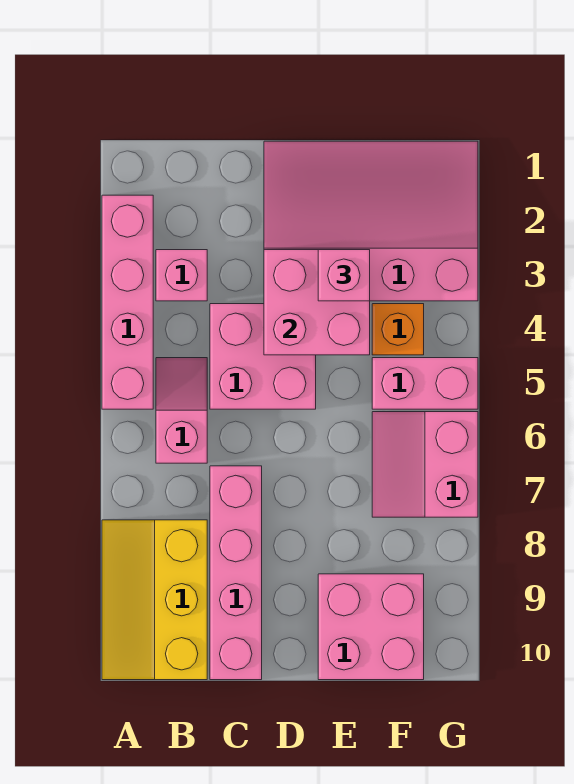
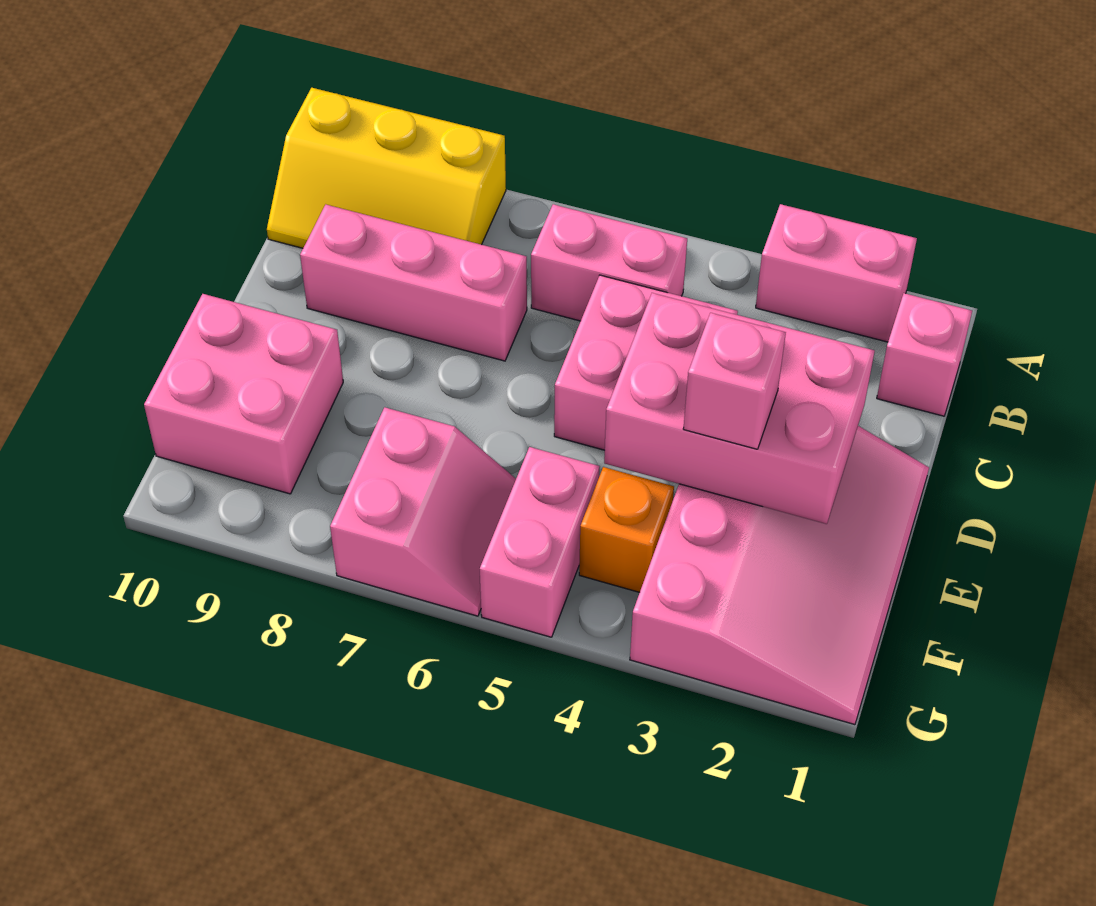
pink brick A2:A5 level 1 -> pink brick A2:A3 level 1
yellow slope A8:B10 level 1 top B -> yellow slope A8:B10 level 1 top A
pink brick B3 level 1 -> pink brick B1 level 1
pink slope B5:B6 level 1 top 6 -> pink brick B5:B6 level 1
pink brick C7:C10 level 1 -> pink brick C7:C9 level 1
pink brick D3:E4 level 2 -> pink brick D2:E4 level 2
pink slope F6:G7 level 1 top G -> pink slope F6:G7 level 1 top 7

